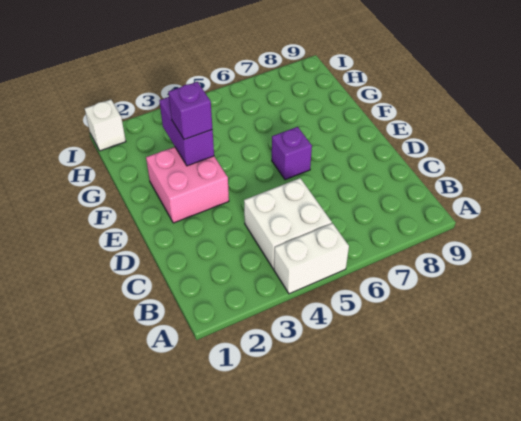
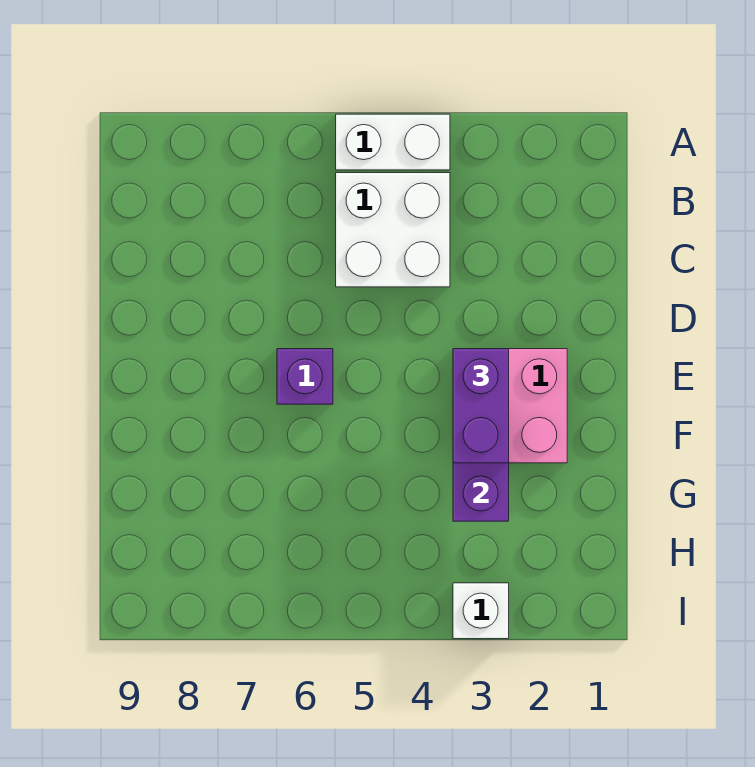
purple brick F3 level 3 -> purple brick E3:F3 level 3
white brick I1 level 1 -> white brick I3 level 1

